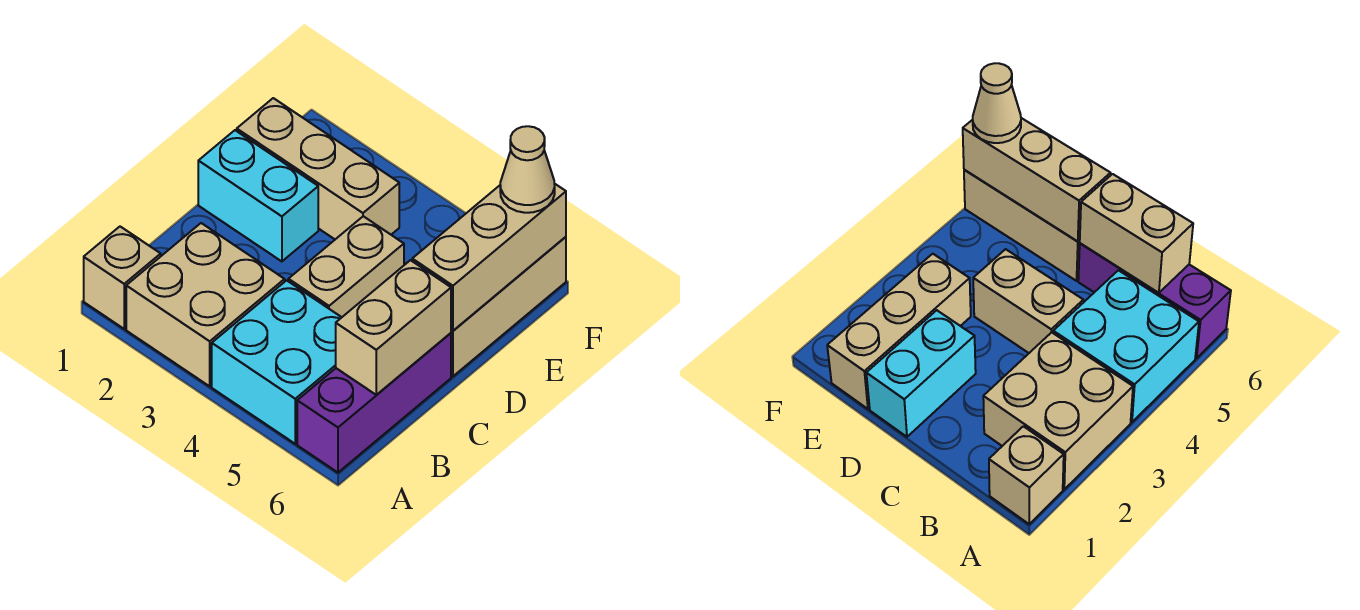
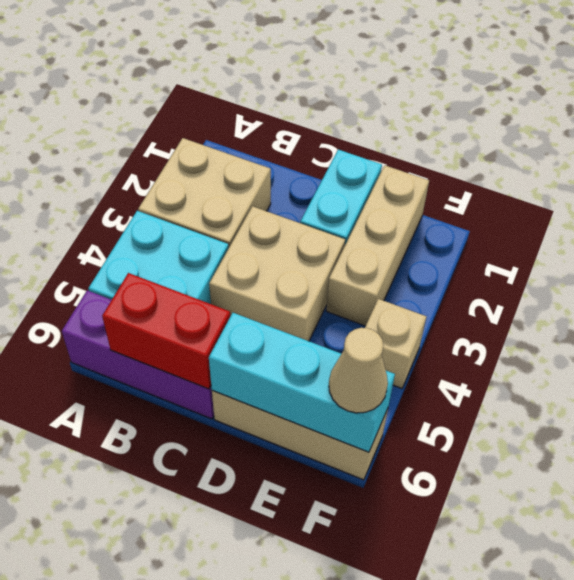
tan brick A1 level 1 -> tan brick F4 level 1
tan brick B6:C6 level 2 -> red brick B6:C6 level 2
tan brick C4:D4 level 1 -> tan brick C3:D4 level 1
tan brick D6:F6 level 2 -> cyan brick D6:F6 level 2

